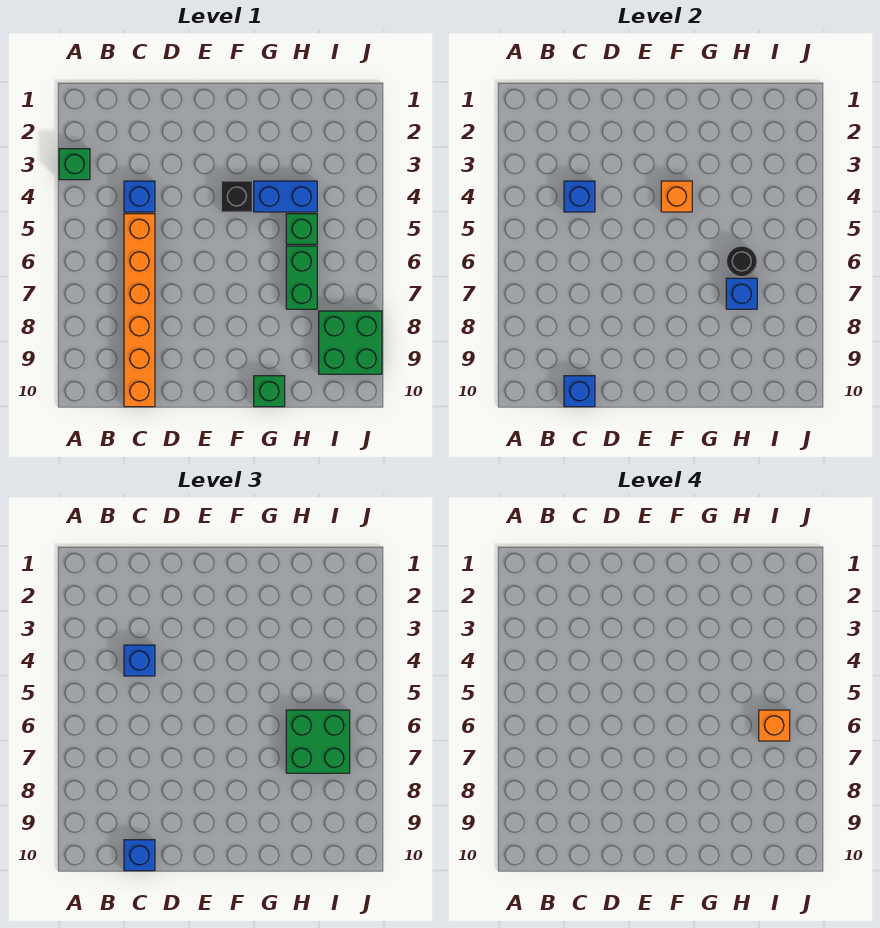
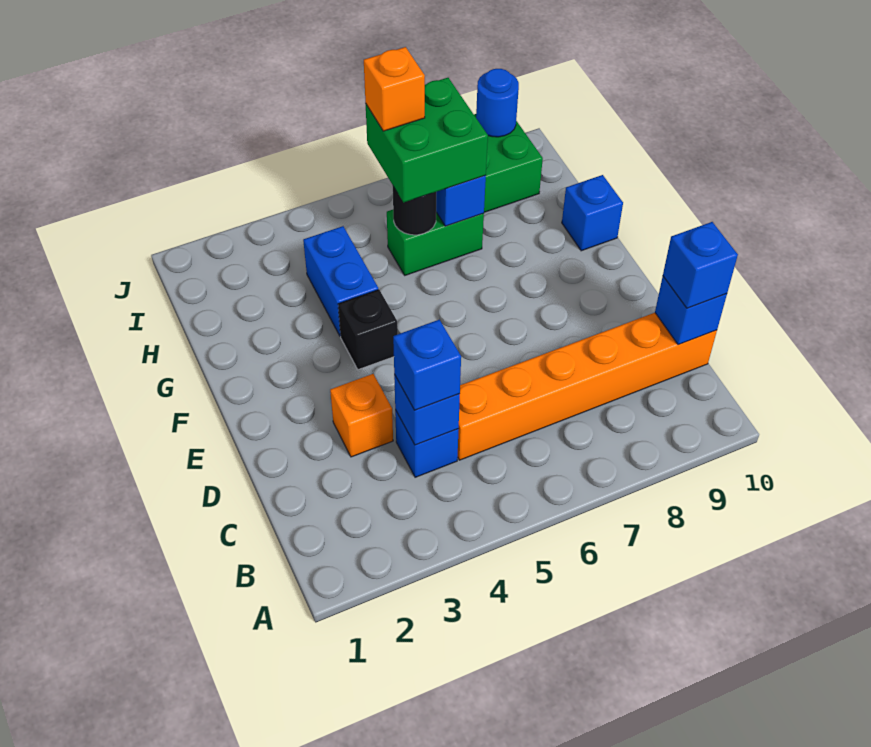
green brick A3 level 1 -> none
orange brick F4 level 2 -> orange brick D3 level 1
green brick G10 level 1 -> blue brick G10 level 1
green brick H5 level 1 -> none
none -> blue round brick J9 level 2

